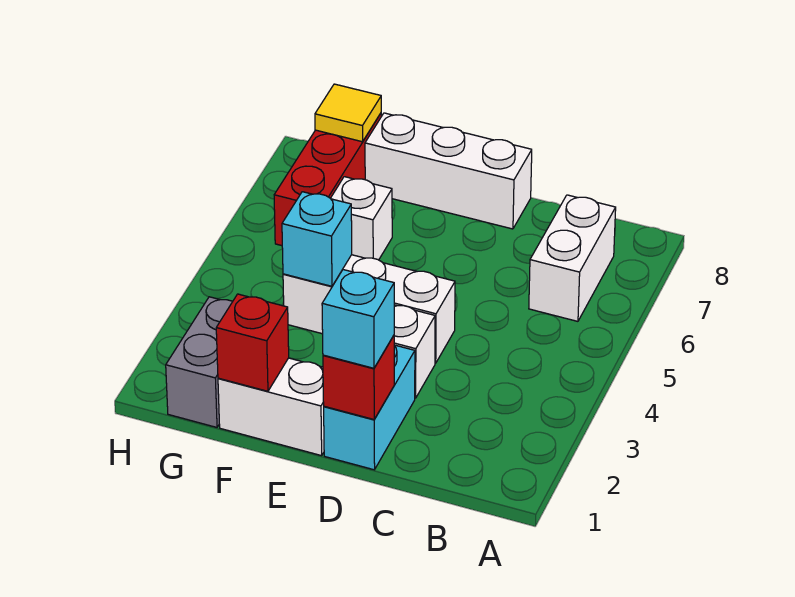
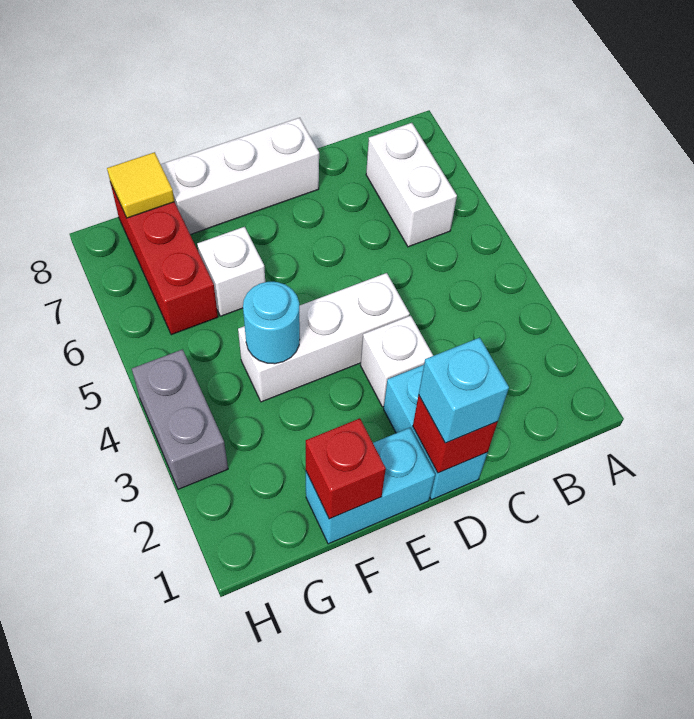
white brick E1:F1 level 1 -> cyan brick E1:F1 level 1
cyan brick F4 level 2 -> cyan round brick F4 level 2
grey brick G1:G2 level 1 -> grey brick H3:H4 level 1

